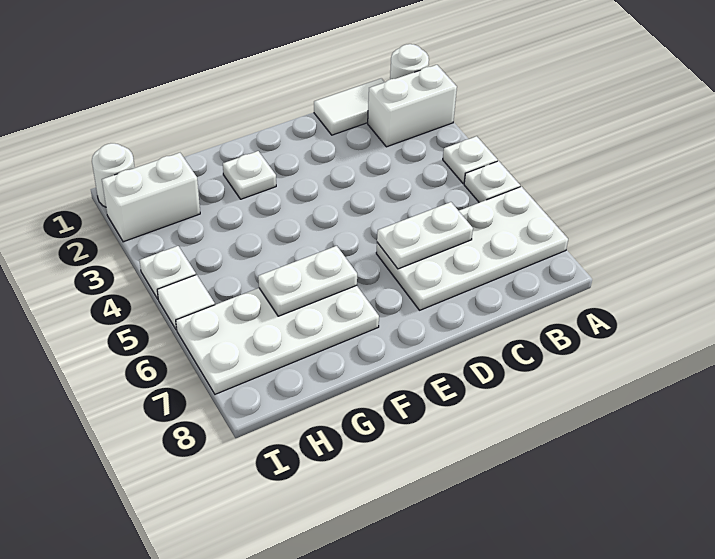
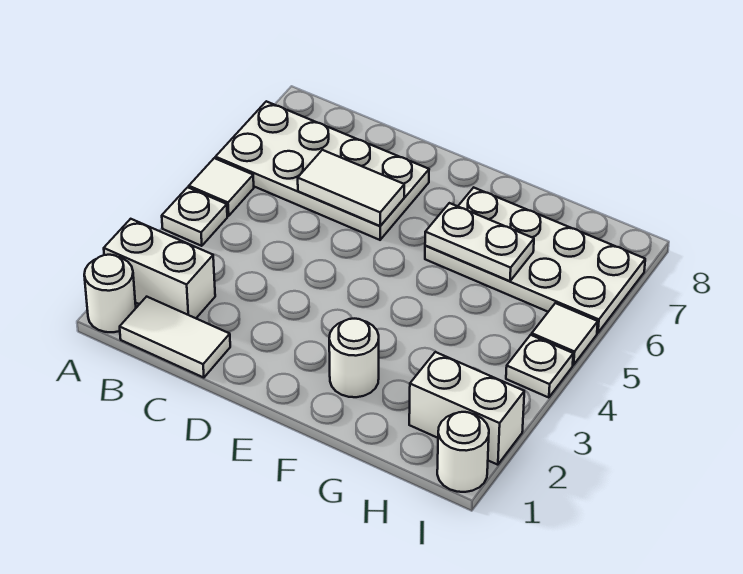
white plate A5 level 1 -> white tile A5 level 1
white plate C6:D6 level 2 -> white tile C6:D6 level 2
white plate F2 level 1 -> white round brick F2 level 1

